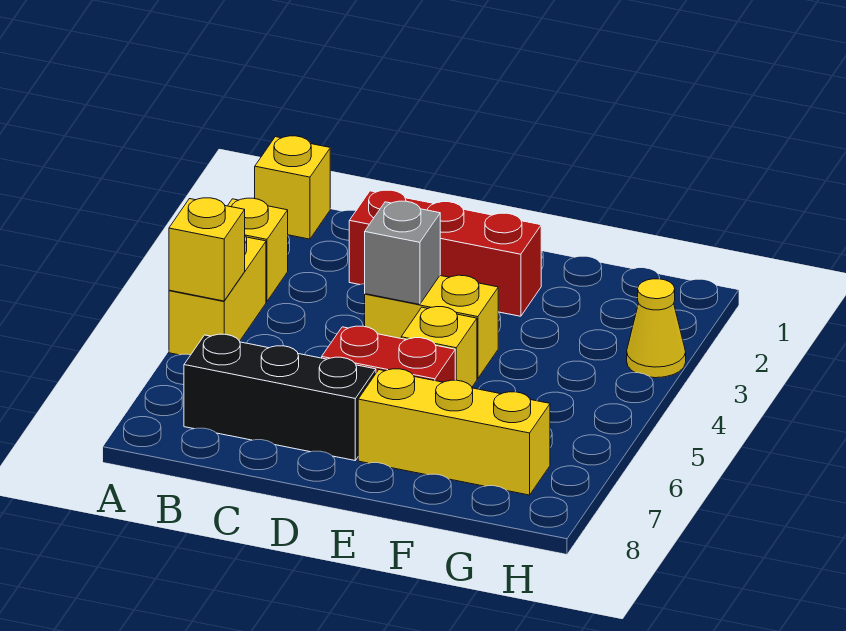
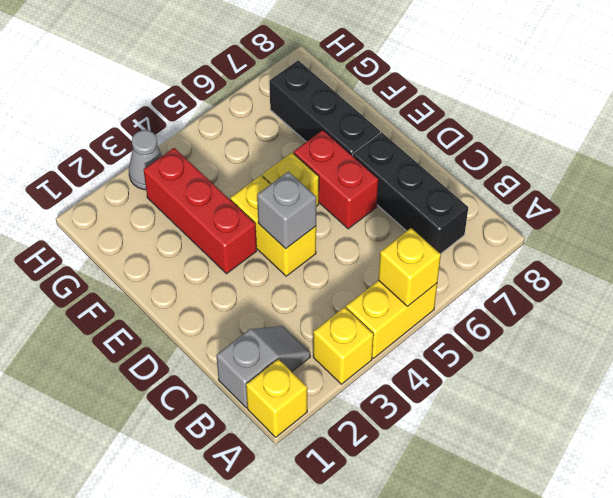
none -> grey slope B1:B2 level 1 top 1
red brick C2:E2 level 1 -> red brick E3:G3 level 1
yellow brick E7:G7 level 1 -> black brick E7:G7 level 1
yellow cone H3 level 1 -> grey cone H3 level 1

